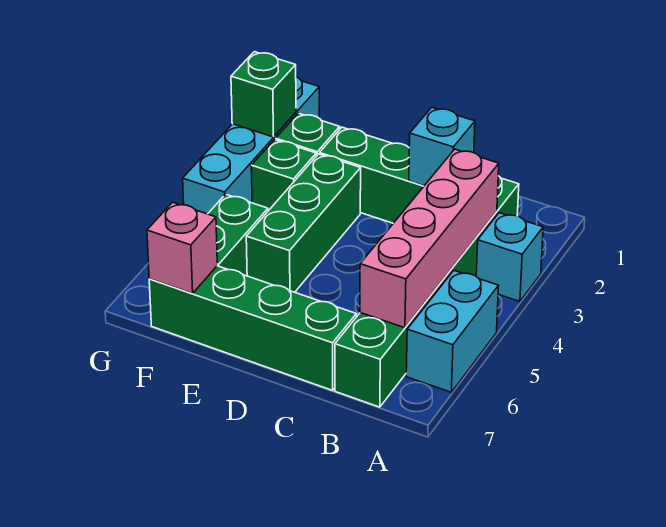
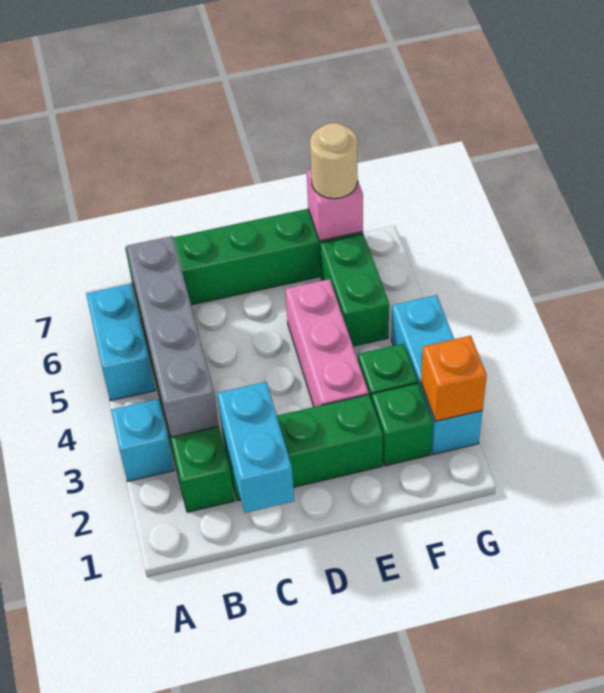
pink brick B3:B6 level 2 -> grey brick B3:B6 level 2
cyan brick C2 level 2 -> cyan brick C1:C2 level 2
green brick E3:E5 level 1 -> pink brick E3:E5 level 1
none -> tan round brick F7 level 3
cyan brick G1:G4 level 1 -> cyan brick G2:G4 level 1
green brick G2 level 2 -> orange brick G2 level 2

